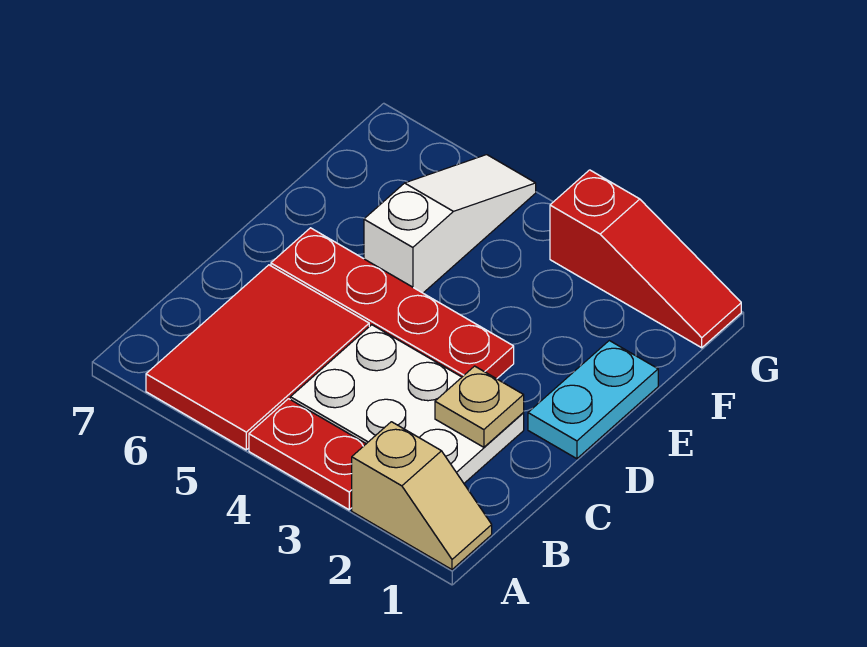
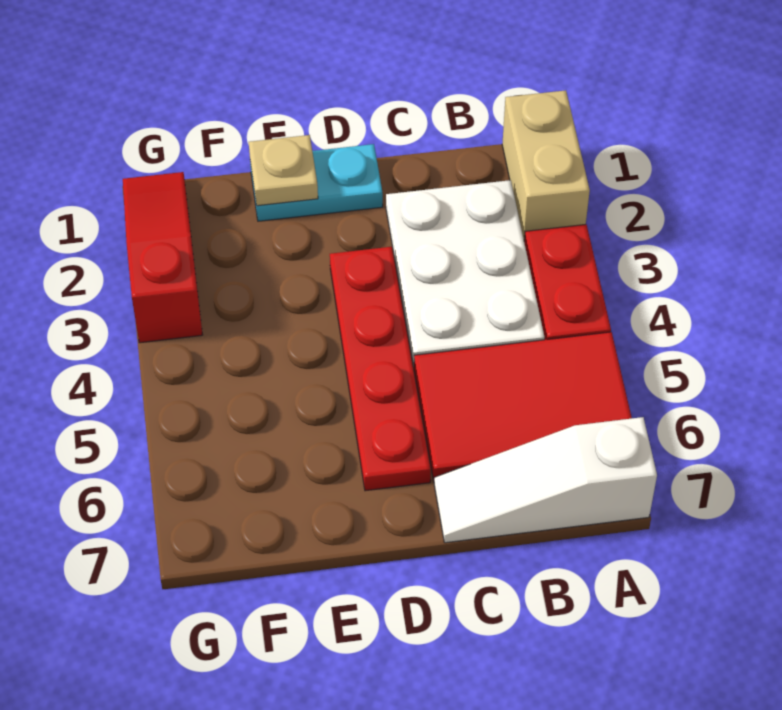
tan slope A1:A2 level 1 top 2 -> tan brick A1:A2 level 1
tan plate C2 level 2 -> tan plate E1 level 2
white slope E5:G5 level 1 top E -> white slope A7:C7 level 1 top A

